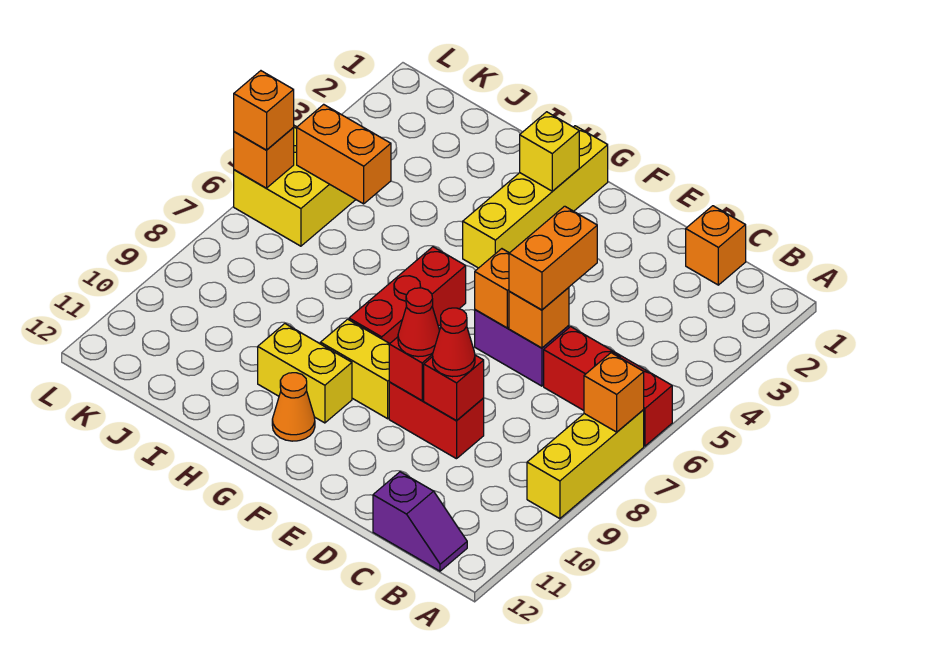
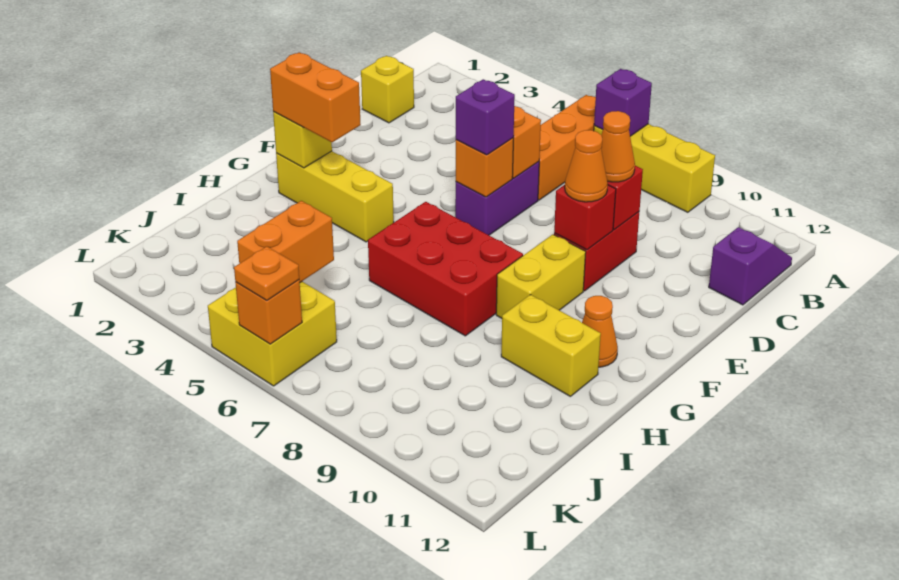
red brick A6:C6 level 1 -> orange brick A6:C6 level 1
orange brick A7 level 2 -> purple brick A7 level 2
orange brick C1 level 1 -> yellow brick C1 level 1
orange brick D5:D6 level 3 -> orange brick G2:G3 level 3
red cone D9 level 3 -> orange cone D9 level 3
none -> purple brick E6 level 3
red cone E9 level 3 -> orange cone E9 level 3
yellow brick G1:G4 level 1 -> yellow brick G2:G4 level 1
red brick G6:G8 level 1 -> red brick G6:H8 level 1
yellow brick G10:H10 level 1 -> yellow brick H10:H11 level 1
orange brick L6 level 3 -> orange plate L6 level 3

